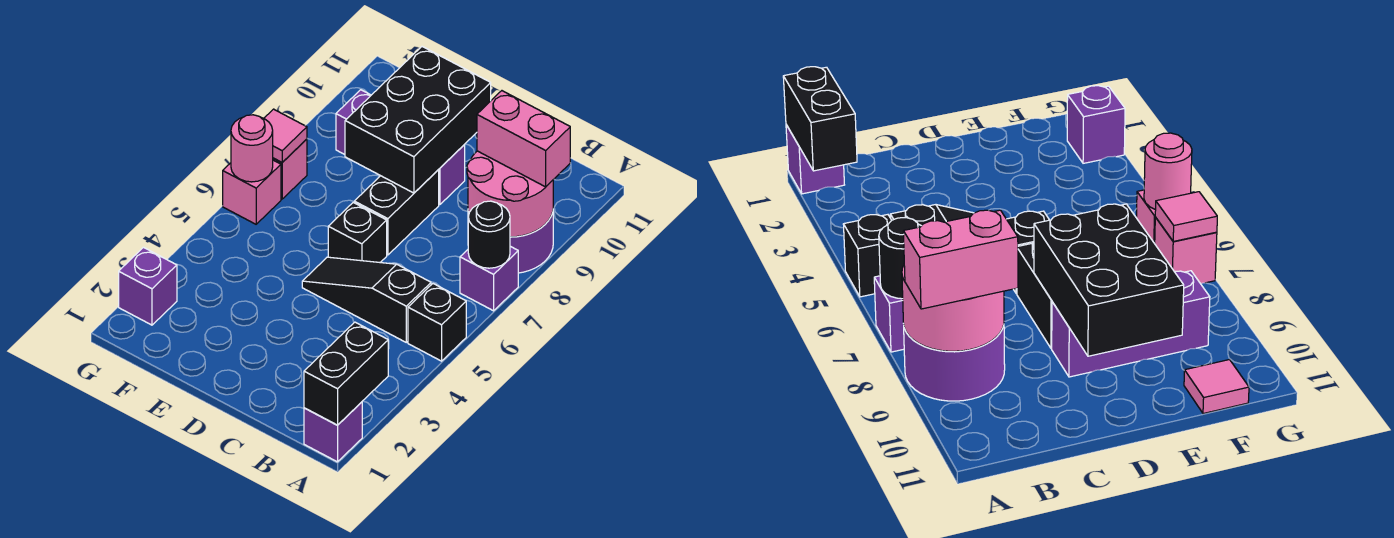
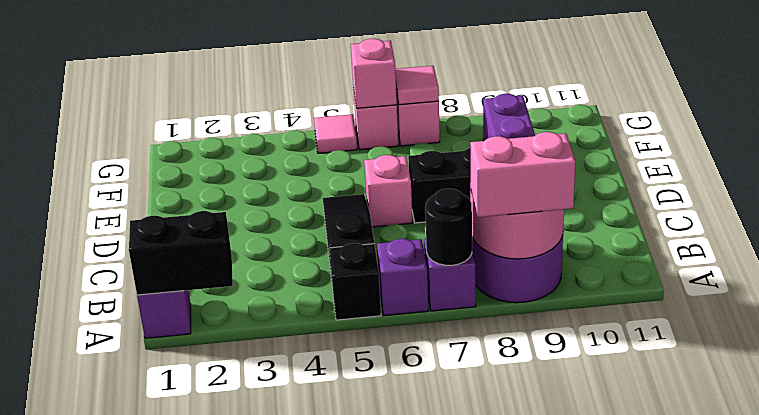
pink brick A9:B9 level 3 -> pink brick A8:A9 level 3
black brick D6 level 1 -> pink brick D6 level 1
black brick D8:E10 level 2 -> none
pink tile F11 level 1 -> pink tile G5 level 1
purple brick G2 level 1 -> purple brick A6 level 1
pink round brick G6 level 2 -> pink brick G6 level 2

